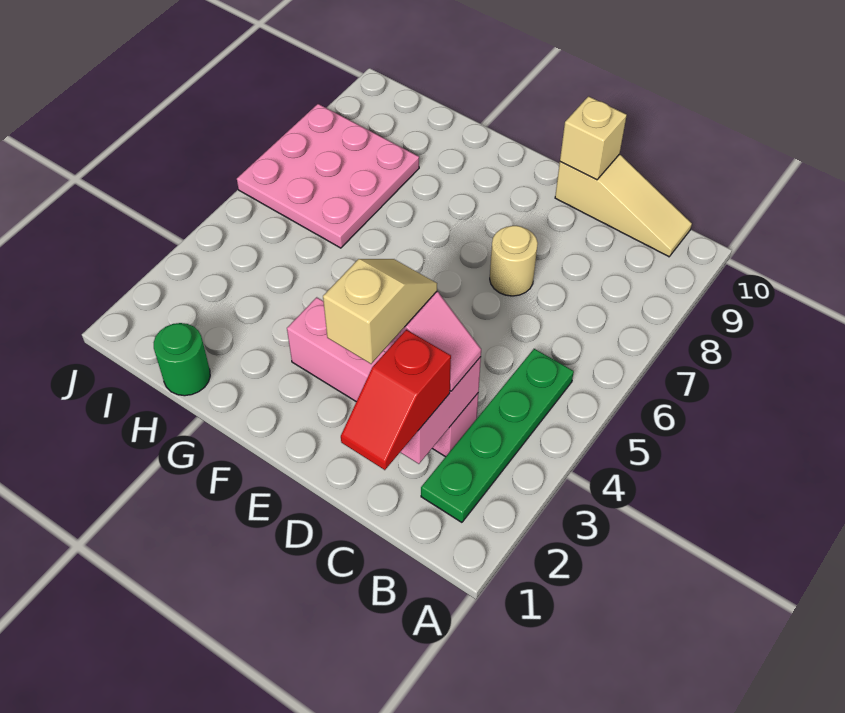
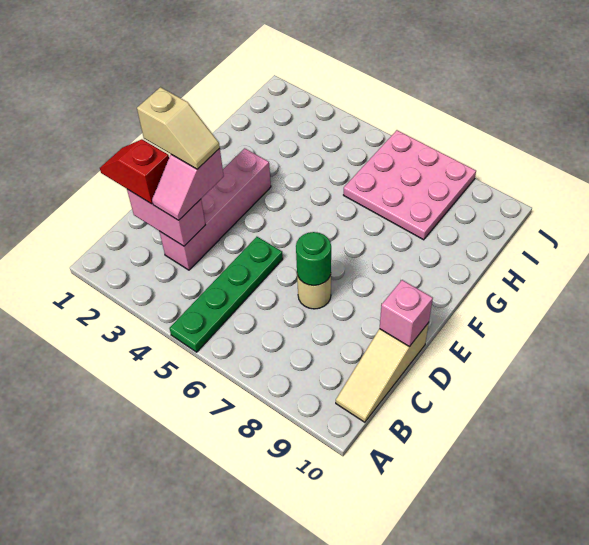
green plate B2:B5 level 1 -> green plate A5:D5 level 1
tan brick D10 level 2 -> pink brick D10 level 2
green round brick H1 level 1 -> green round brick D7 level 2

